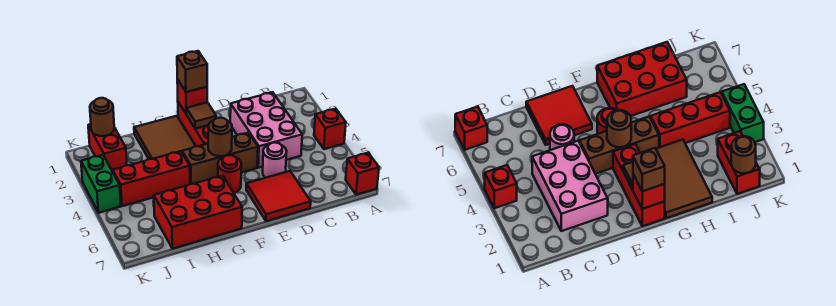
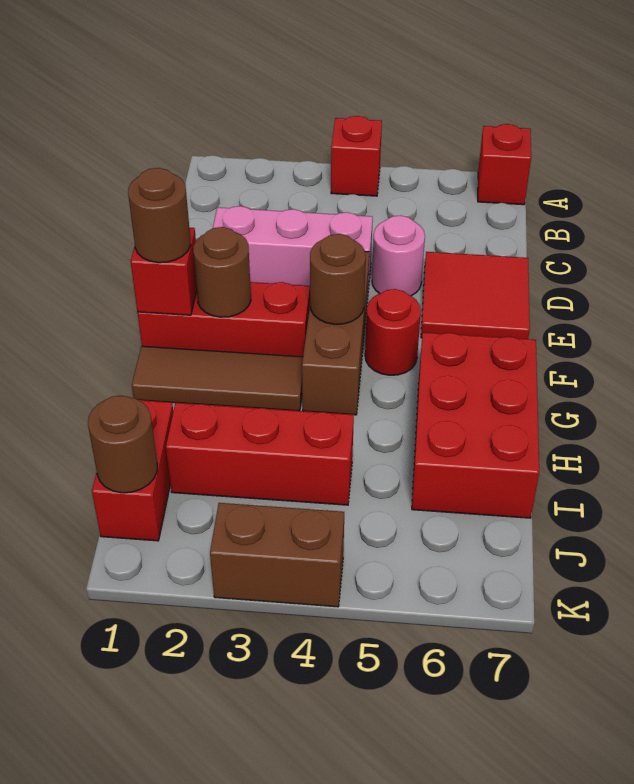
pink brick C2:D4 level 1 -> pink brick D2:D4 level 1
brown brick F1 level 3 -> brown round brick F1 level 3
brown tile F2 level 2 -> brown round brick F2 level 2
brown tile G1:H3 level 1 -> brown tile G1:G3 level 1
red brick H4:J4 level 1 -> red brick I2:I4 level 1
red brick J1:J2 level 1 -> red brick I1:J1 level 1
green brick K3:K4 level 1 -> brown brick K3:K4 level 1

